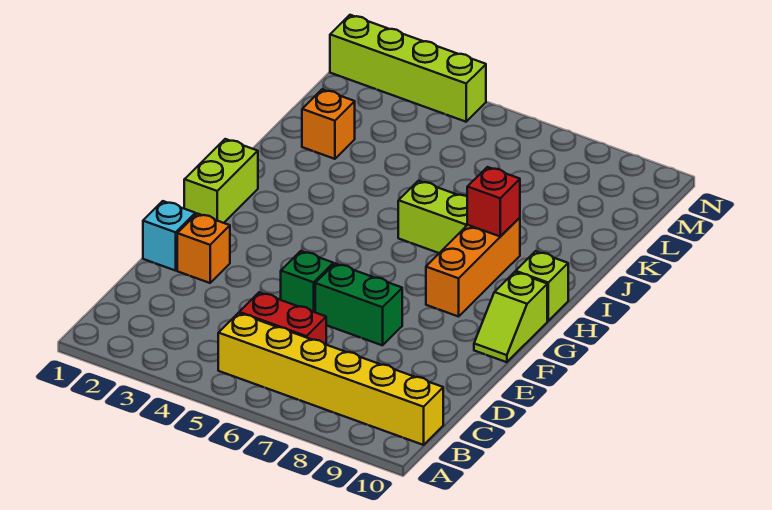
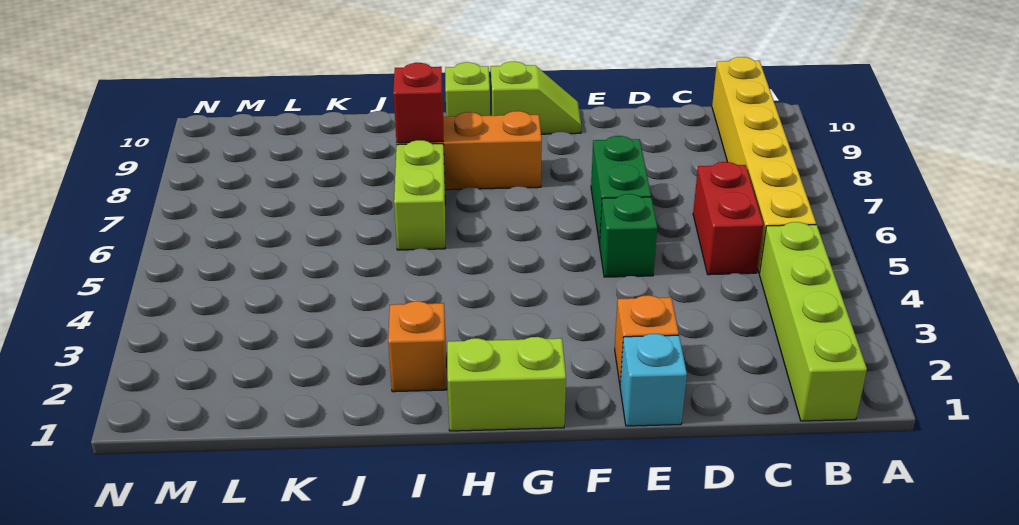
orange brick K2 level 1 -> orange brick I2 level 1
lime brick N1:N4 level 1 -> lime brick B1:B4 level 1

